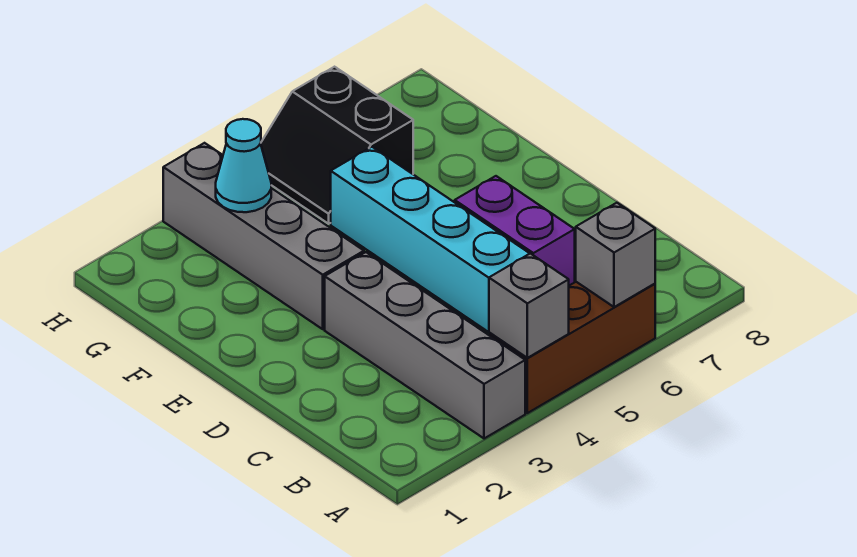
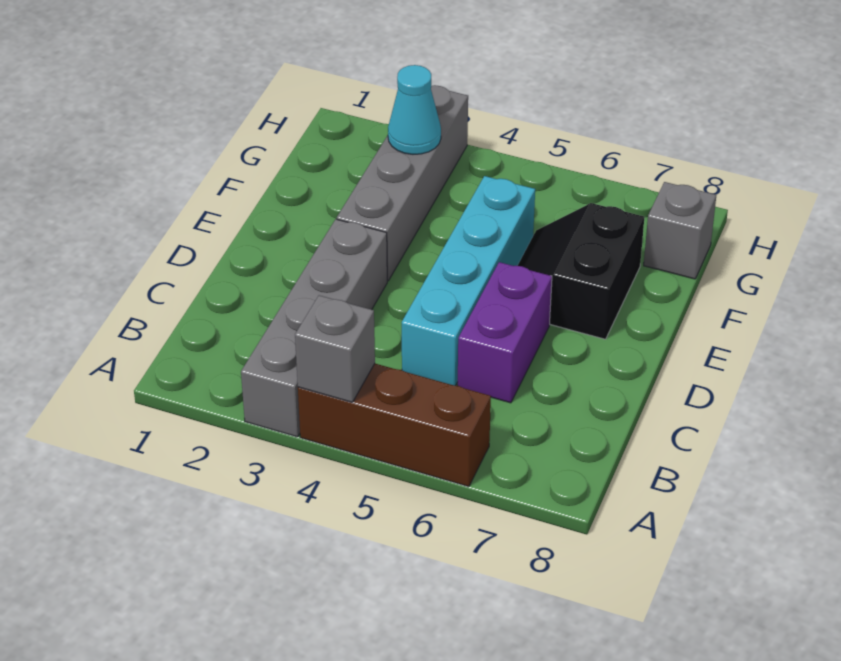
grey brick A6 level 2 -> grey brick G8 level 1
black slope G5:H6 level 1 top 6 -> black slope E6:F7 level 1 top 7

